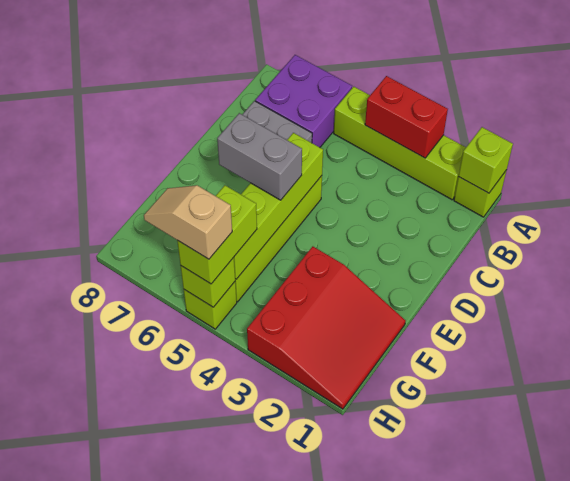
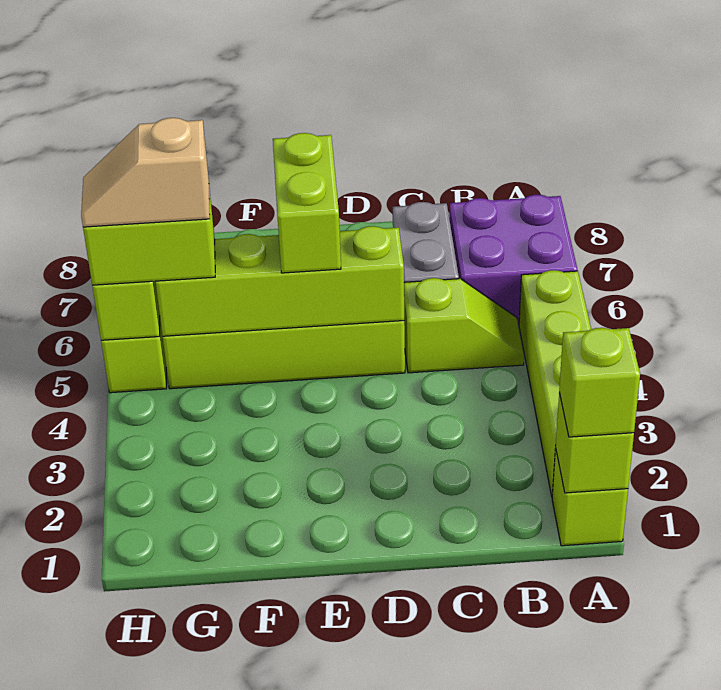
none -> lime brick A1 level 3
red brick A3:A4 level 2 -> none
none -> lime slope B5:C5 level 1 top C
grey brick E5:E6 level 3 -> lime brick E5:E6 level 3
red slope F1:H3 level 1 top 3 -> none
tan slope H5:H6 level 4 top 5 -> tan slope G5:H5 level 4 top G

